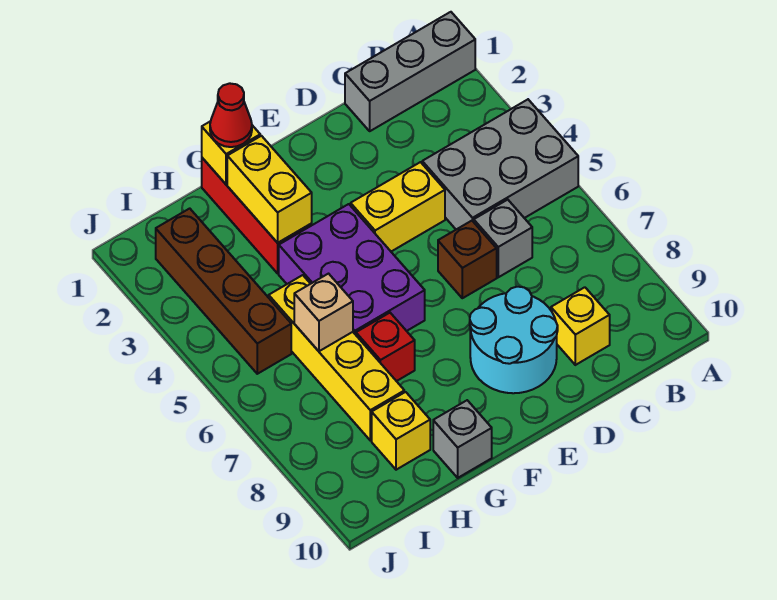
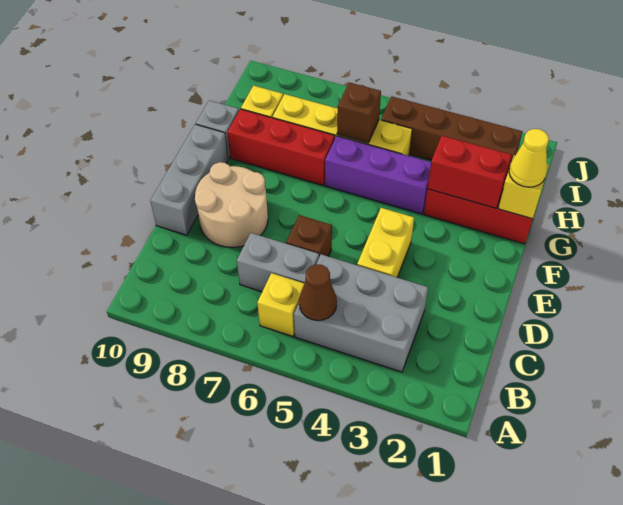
grey brick A1:C1 level 1 -> grey brick D10:F10 level 1
grey brick A4:C5 level 1 -> grey brick B3:C5 level 1
none -> brown cone B5 level 2
grey brick C6 level 1 -> grey brick C6:C7 level 1
yellow brick C9 level 1 -> yellow brick B6 level 1
cyan round brick D8:E9 level 1 -> tan round brick D8:E9 level 1
purple brick F4:G6 level 1 -> purple brick G4:G6 level 1
red cone G1 level 3 -> yellow cone G1 level 3
yellow brick G2:G3 level 2 -> red brick G2:G3 level 2
red brick G7 level 1 -> red brick G7:G9 level 1
tan brick H6 level 2 -> brown brick H6 level 2

